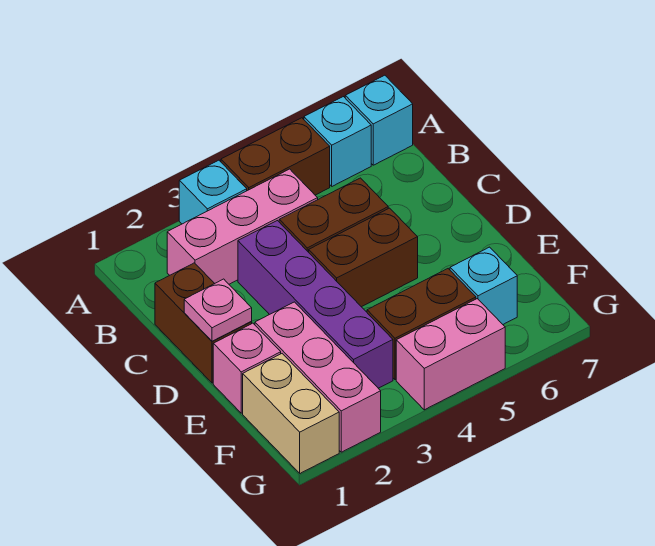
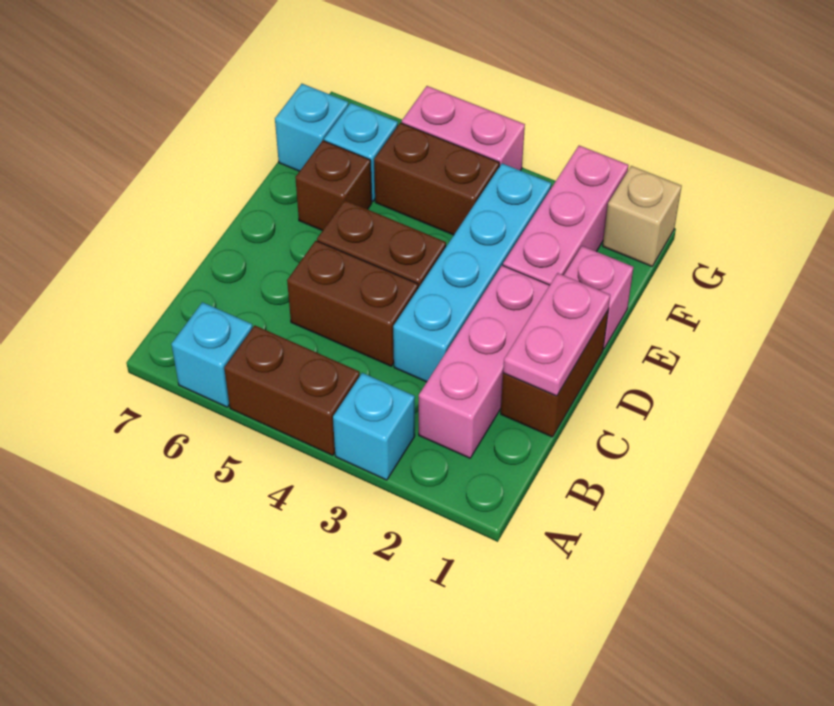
cyan brick A7 level 1 -> cyan brick F7 level 1
pink brick B2:B4 level 1 -> pink brick B2:D2 level 1
purple brick C3:F3 level 1 -> cyan brick C3:F3 level 1
pink plate D1 level 2 -> pink plate C1:D1 level 2
none -> brown brick E6 level 1
tan brick F1:G1 level 1 -> tan brick G1 level 1

